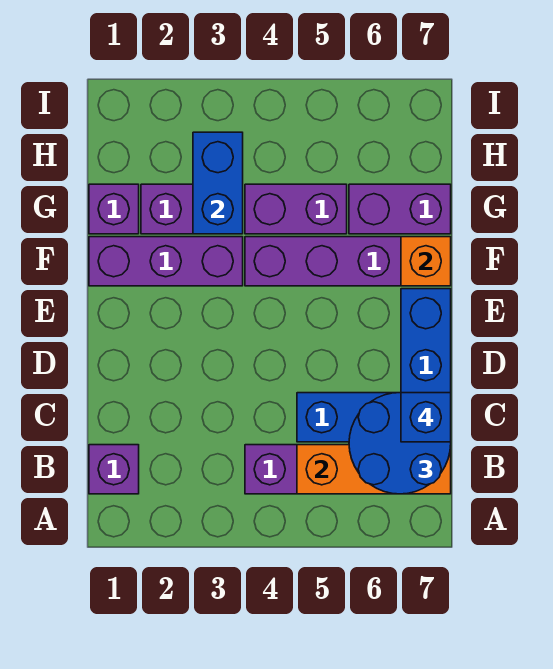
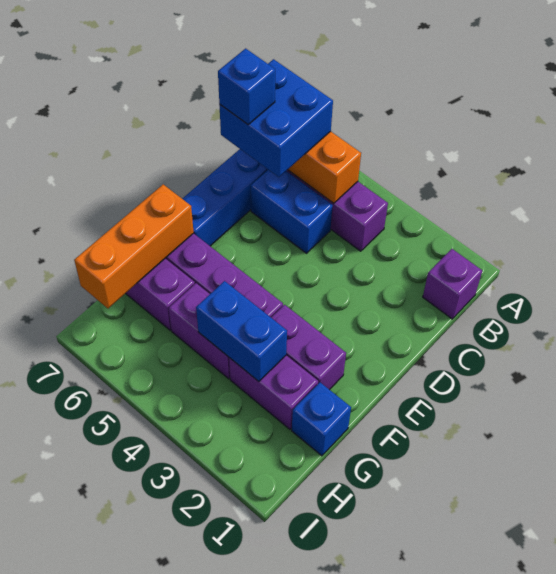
blue round brick B6:C7 level 3 -> blue brick B6:C7 level 3
purple brick F1:F3 level 1 -> purple brick F2:F3 level 1
orange brick F7 level 2 -> orange brick F7:H7 level 2
purple brick G1 level 1 -> blue brick G1 level 1
blue brick G3:H3 level 2 -> blue brick G3:G4 level 2

